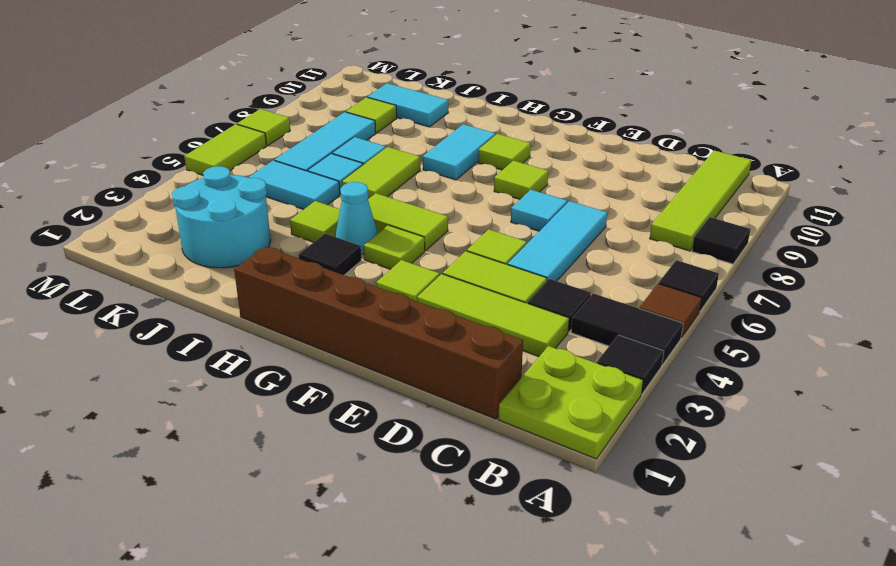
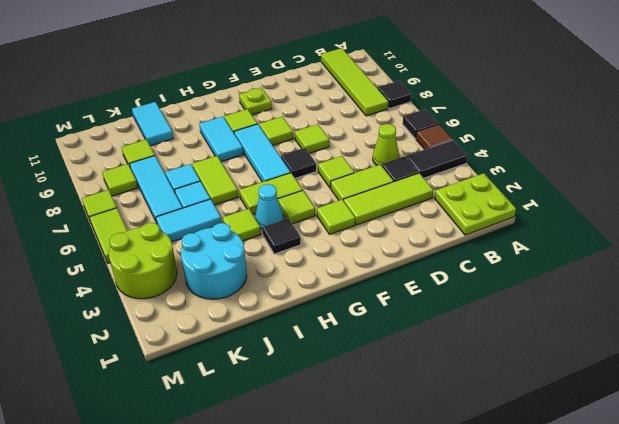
black tile A3 level 1 -> black tile F6 level 1
brown brick C1:H1 level 1 -> none
none -> lime cone C5 level 1
cyan tile D5:D7 level 1 -> cyan tile G6:G8 level 1
cyan tile E7 level 1 -> lime tile E7 level 1
none -> lime plate F10 level 1
cyan tile J10:K10 level 1 -> cyan tile J10:J11 level 1
none -> lime round brick L3:M4 level 1
none -> lime tile L8 level 1

